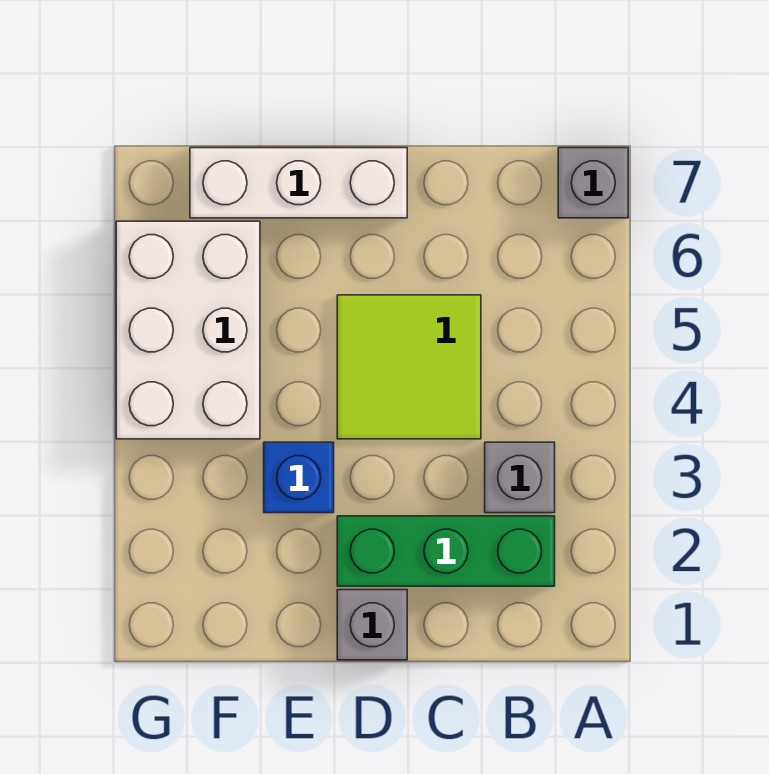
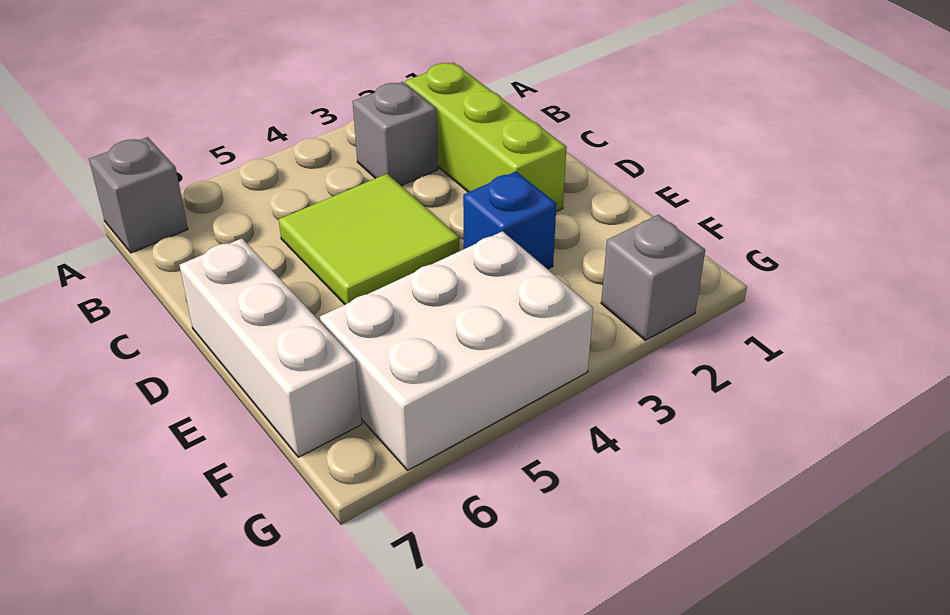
green brick B2:D2 level 1 -> lime brick B2:D2 level 1
grey brick D1 level 1 -> grey brick G2 level 1

